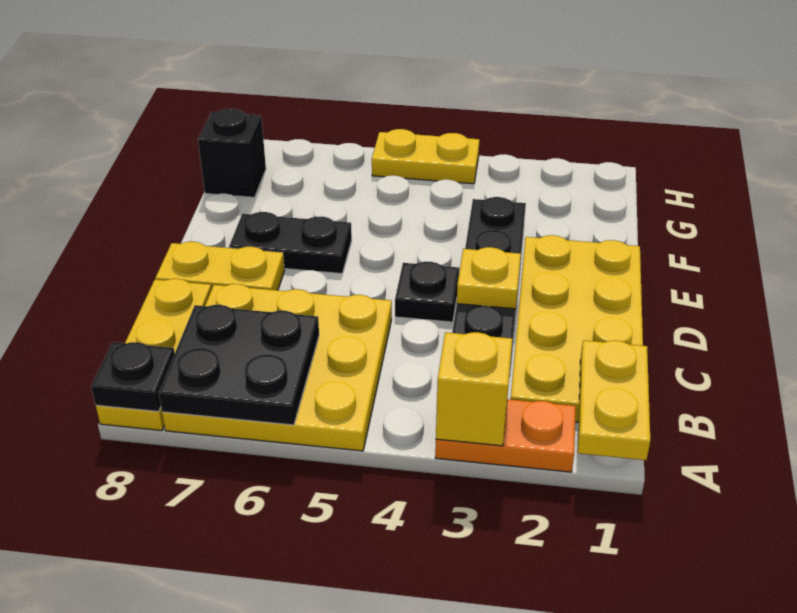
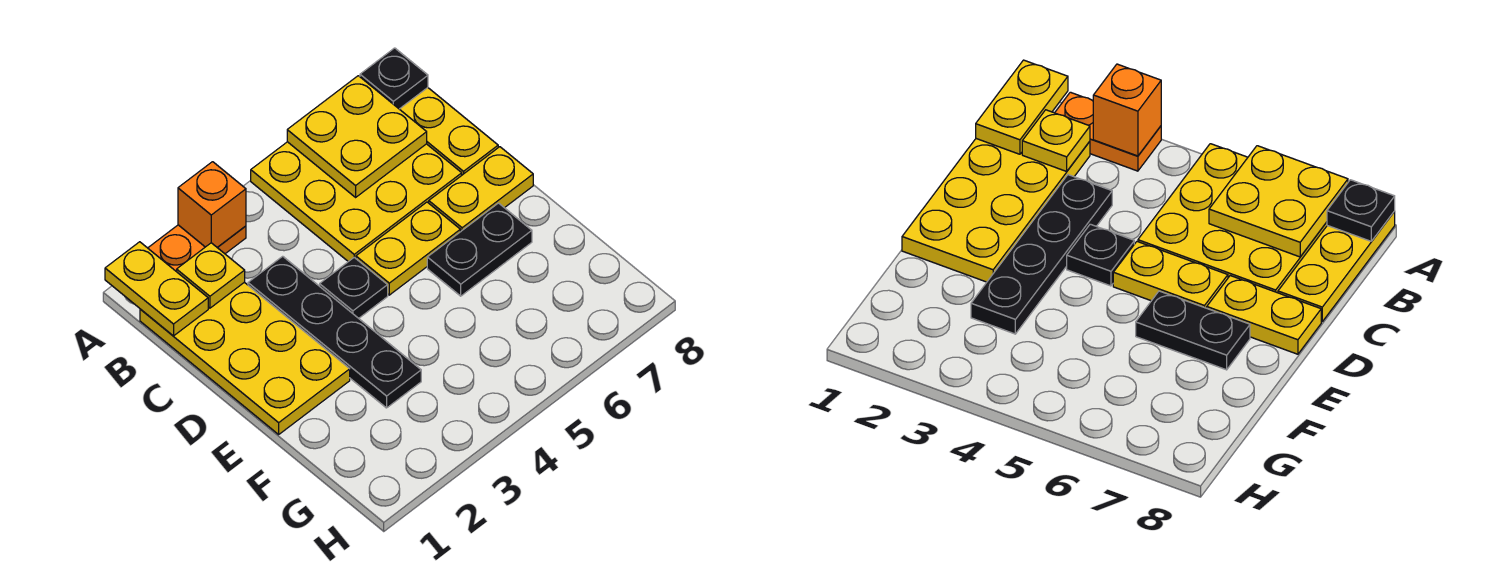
yellow brick A3 level 2 -> orange brick A3 level 2
black plate A6:B7 level 2 -> yellow plate A6:B7 level 2
yellow plate D3 level 2 -> yellow plate B2 level 2
black brick G8 level 1 -> none
yellow plate H4:H5 level 1 -> yellow plate D5:D6 level 1

